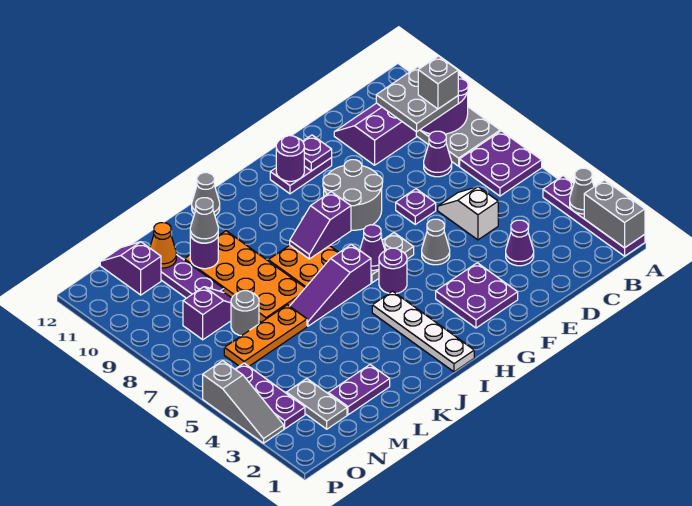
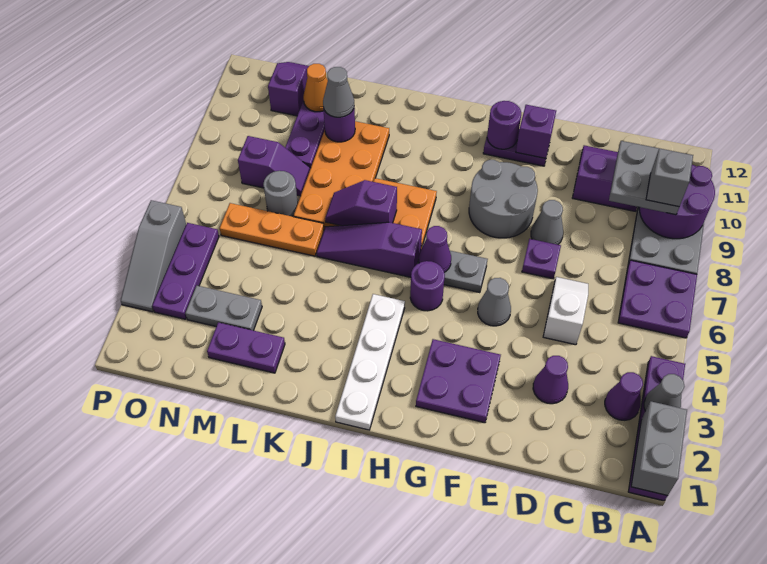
purple cone C8 level 1 -> purple cone B3 level 1
purple plate F11 level 2 -> purple brick F11 level 2
purple slope H8:I8 level 2 top H -> purple slope J7:K7 level 2 top J
grey cone J12 level 1 -> grey cone E8 level 1
grey plate N2:N3 level 1 -> grey plate M3:N3 level 1

